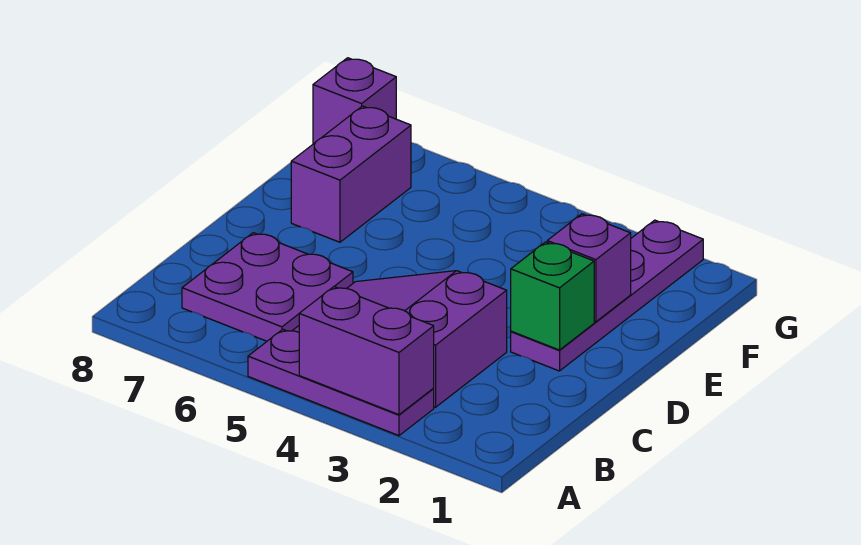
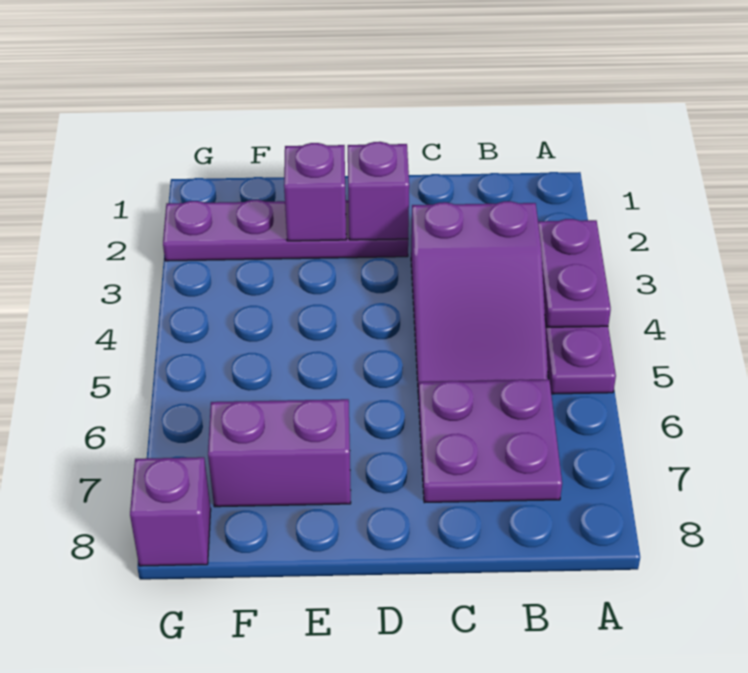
purple brick A3:A4 level 2 -> purple plate A3:A4 level 2
green brick D2 level 2 -> purple brick D2 level 2

